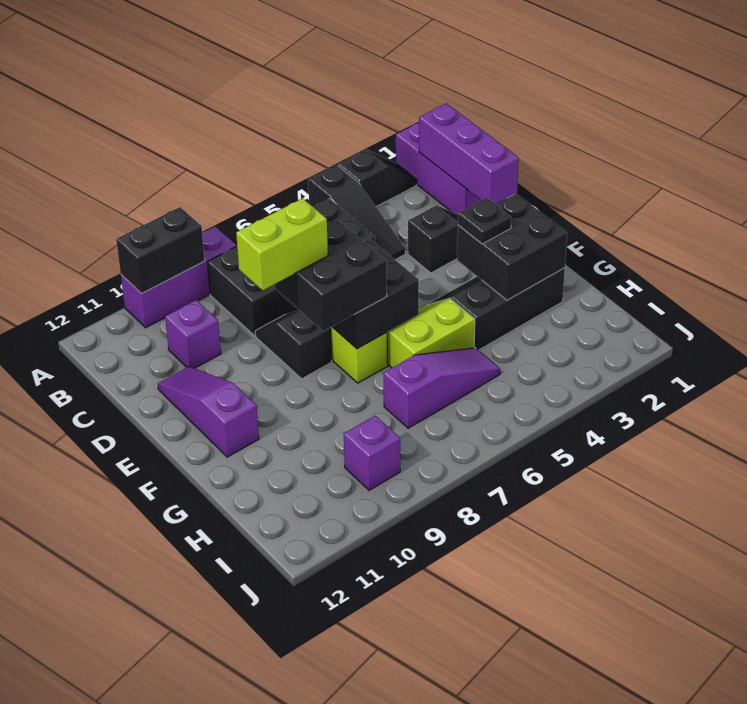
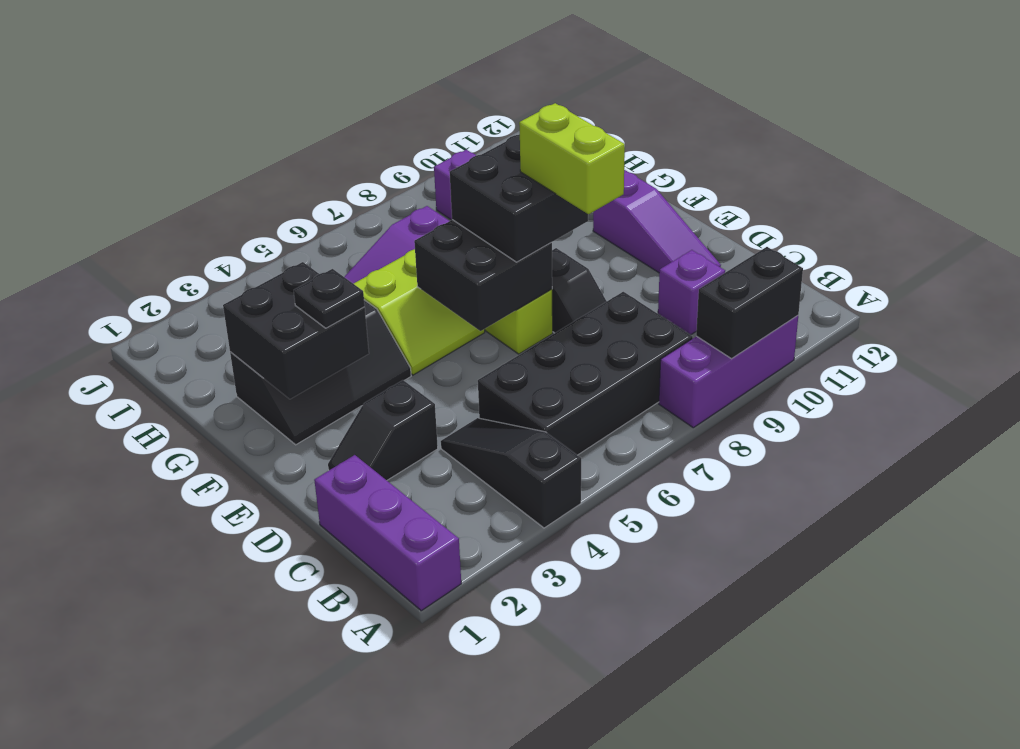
black slope A2:A3 level 1 top 3 -> none
purple brick B1:D1 level 2 -> none
lime brick E8:E9 level 4 -> lime brick D8:E8 level 4

